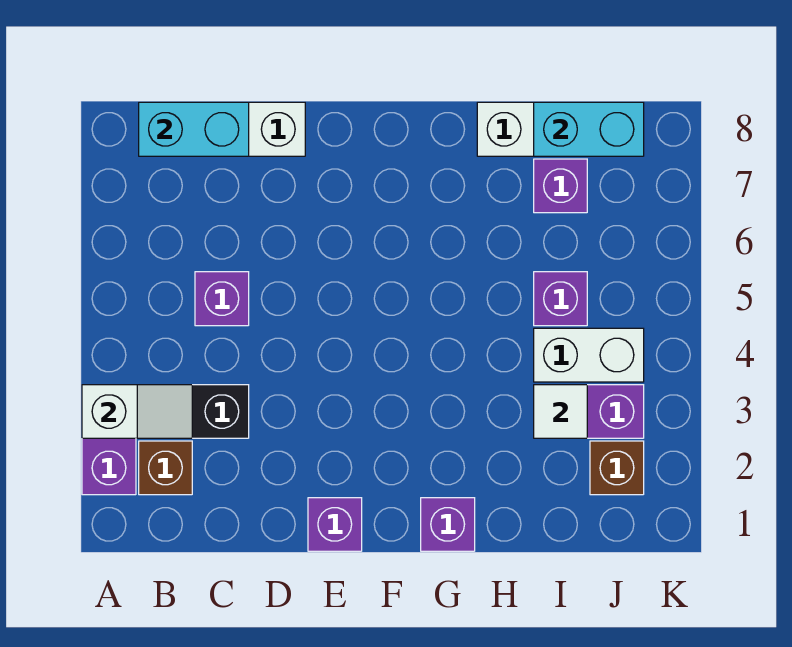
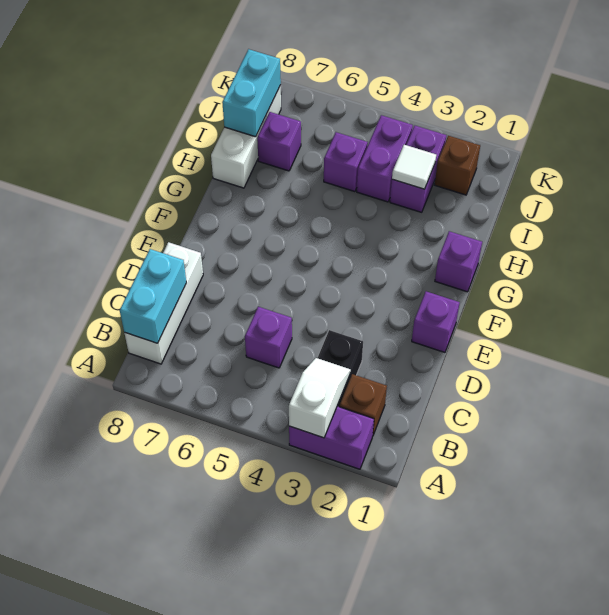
white brick I4:J4 level 1 -> purple brick I4:J4 level 1

